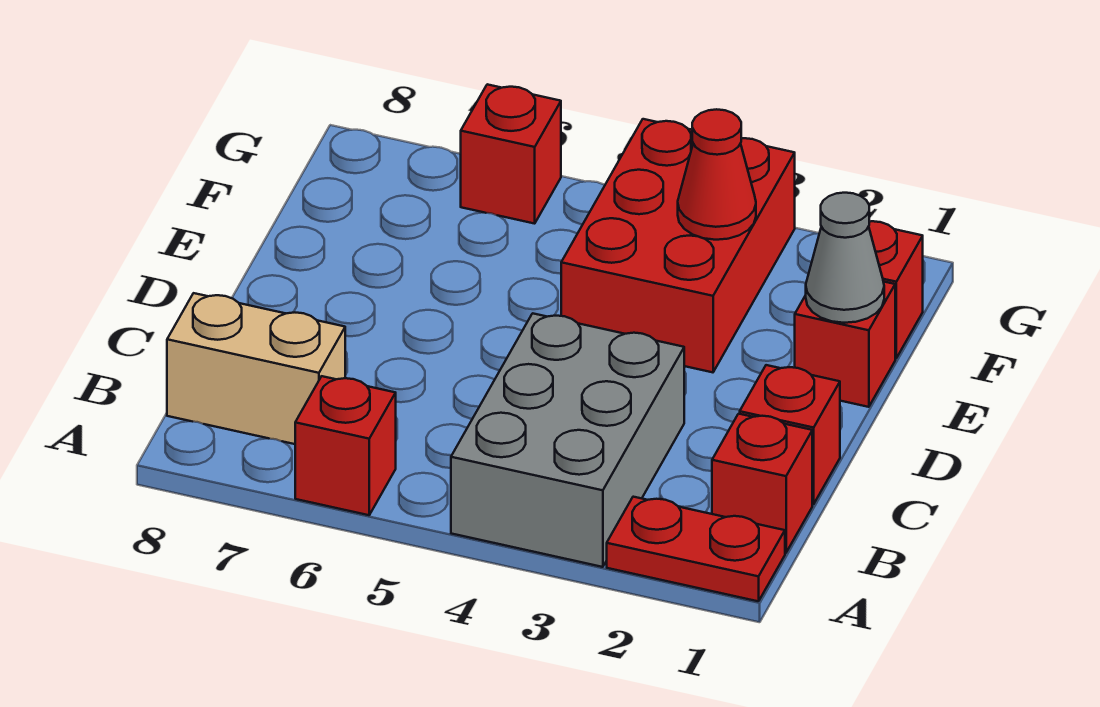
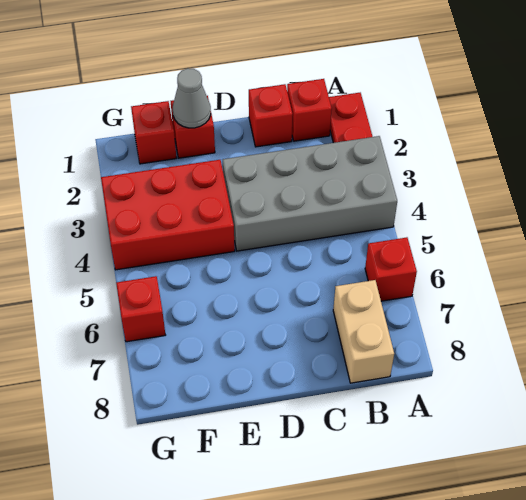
grey brick A3:C4 level 1 -> grey brick A3:D4 level 1
red cone F3 level 2 -> none

